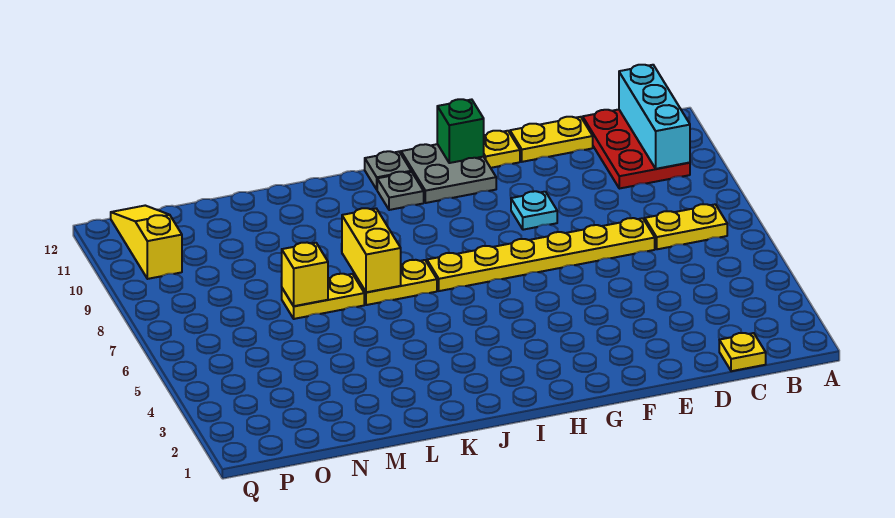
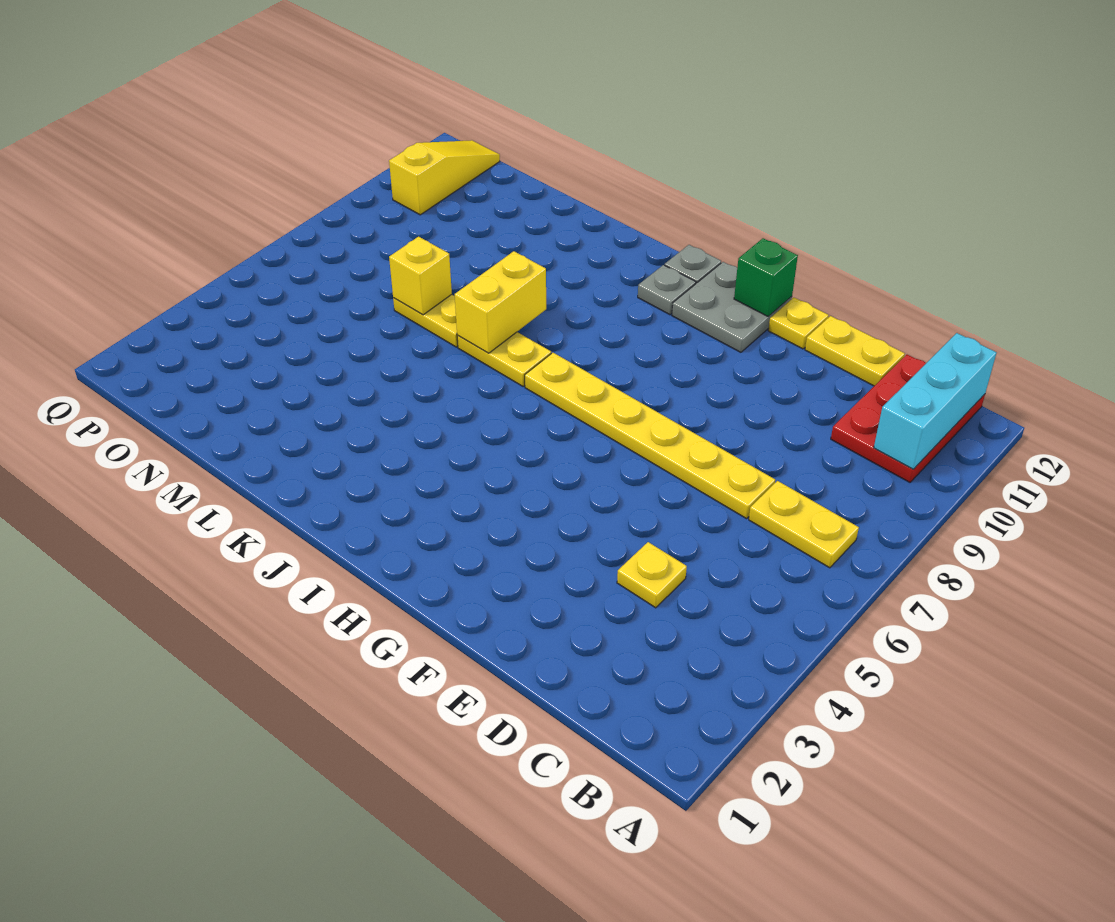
yellow plate C1 level 1 -> yellow plate D4 level 1
cyan plate F9 level 1 -> none

